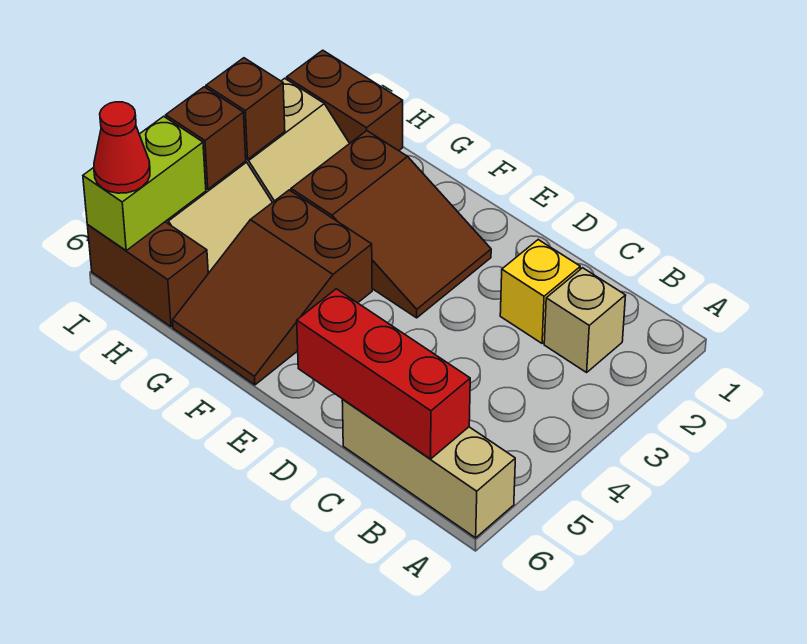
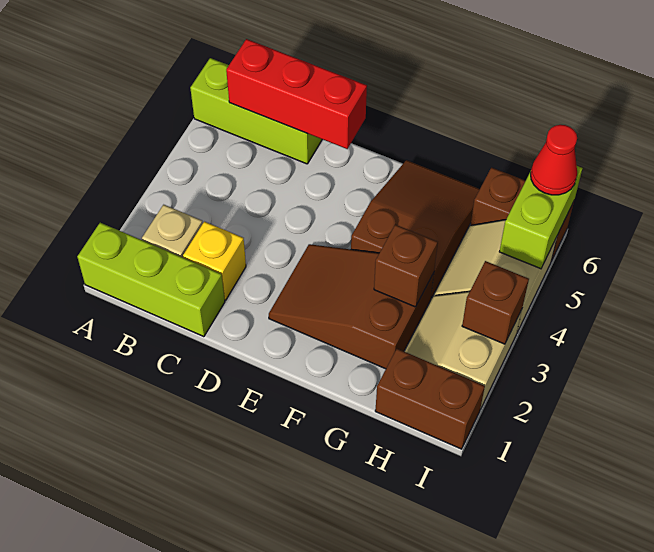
none -> lime brick A1:C1 level 1
tan brick A6:C6 level 1 -> lime brick A6:C6 level 1
brown brick I4 level 2 -> brown brick G3 level 2

